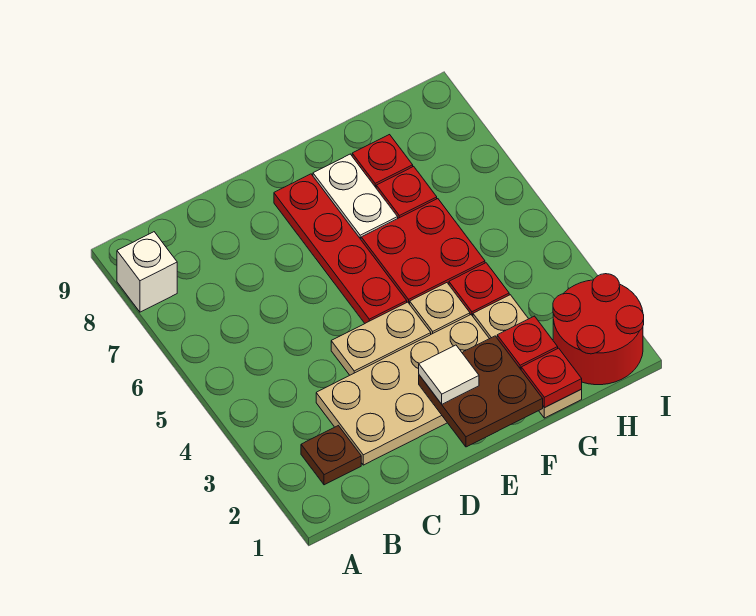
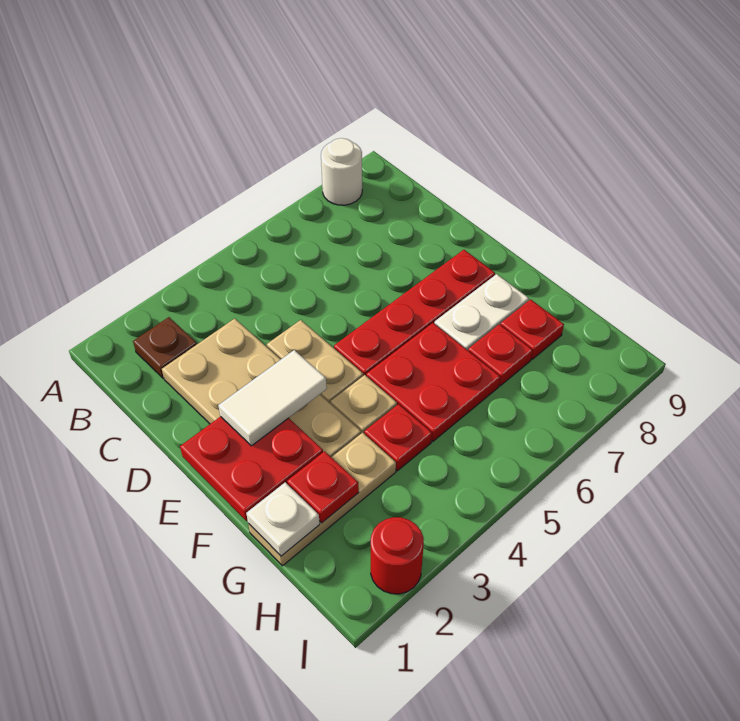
white brick A8 level 1 -> white round brick A8 level 1
brown plate E1:F2 level 2 -> red plate E1:F2 level 2
white tile E2 level 3 -> white tile E2:E3 level 3
red plate G1 level 2 -> white plate G1 level 2
red round brick H1:I2 level 1 -> red round brick I2 level 1

